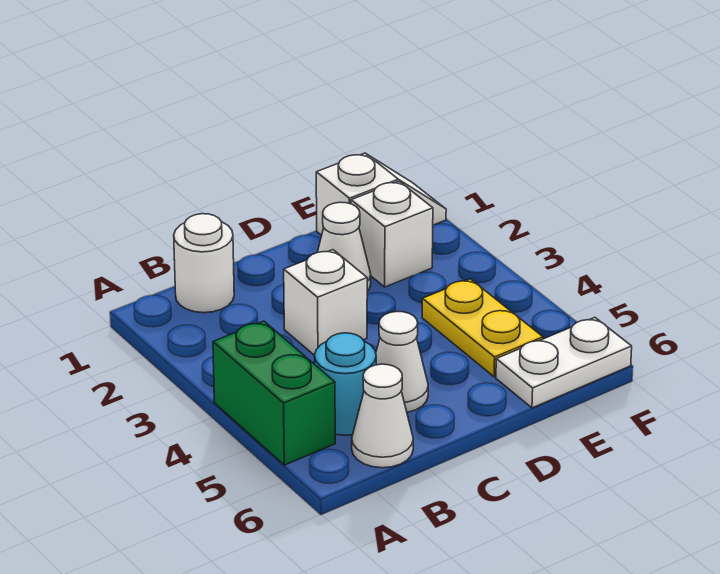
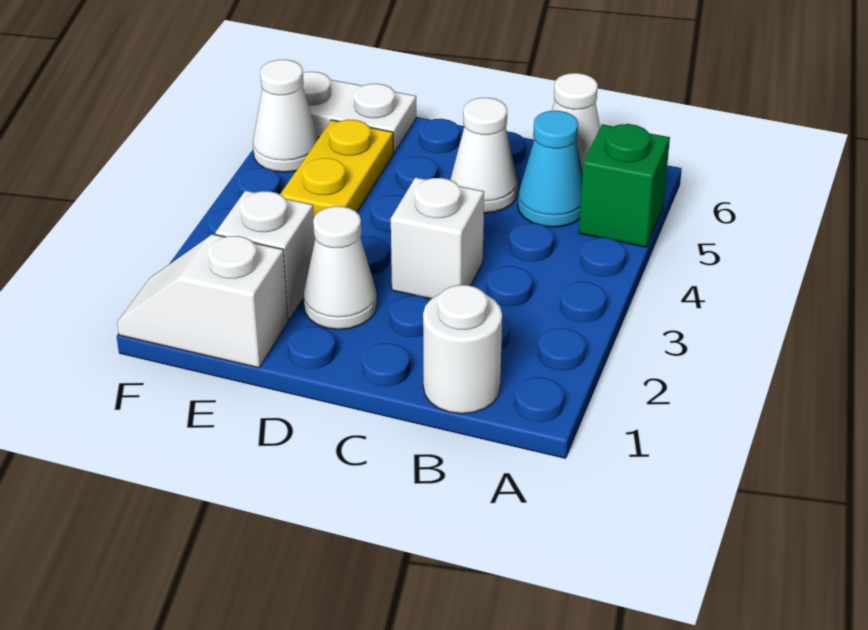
green brick A4:A5 level 1 -> green brick A5 level 1
cyan round brick B5 level 1 -> cyan cone B5 level 1
none -> white cone F5 level 1

